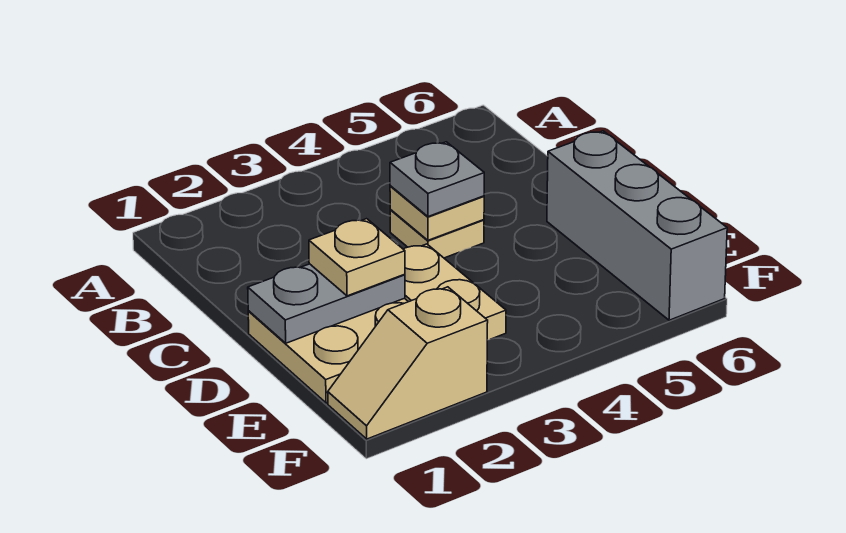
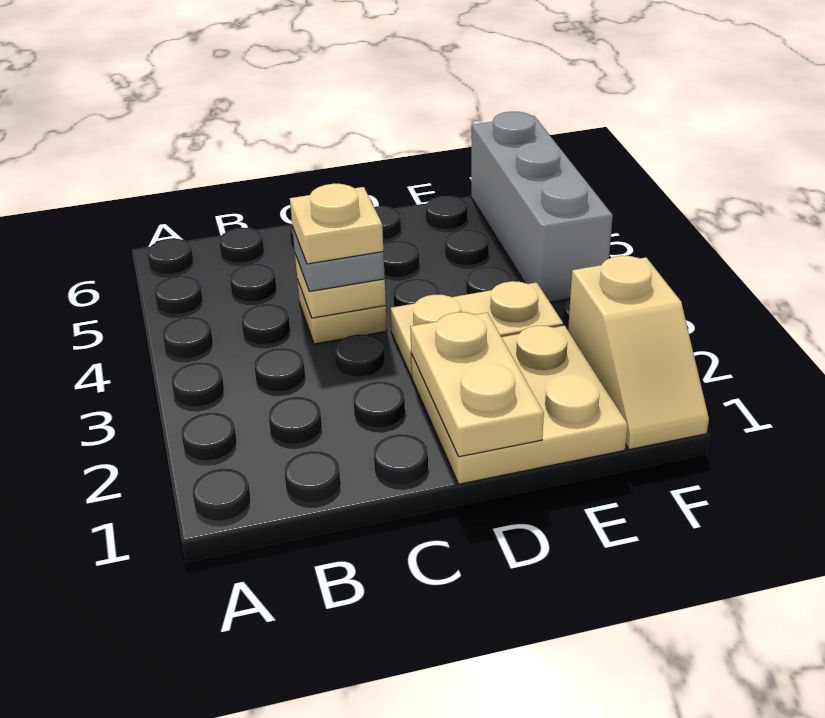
grey plate D1:D2 level 2 -> tan plate D1:D2 level 2
tan plate D2 level 3 -> tan plate C4 level 4
grey brick D6:F6 level 1 -> grey brick F4:F6 level 1

